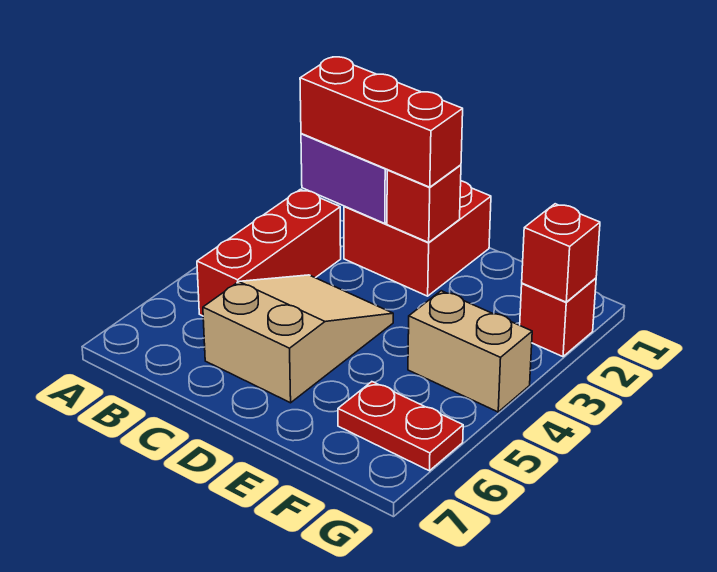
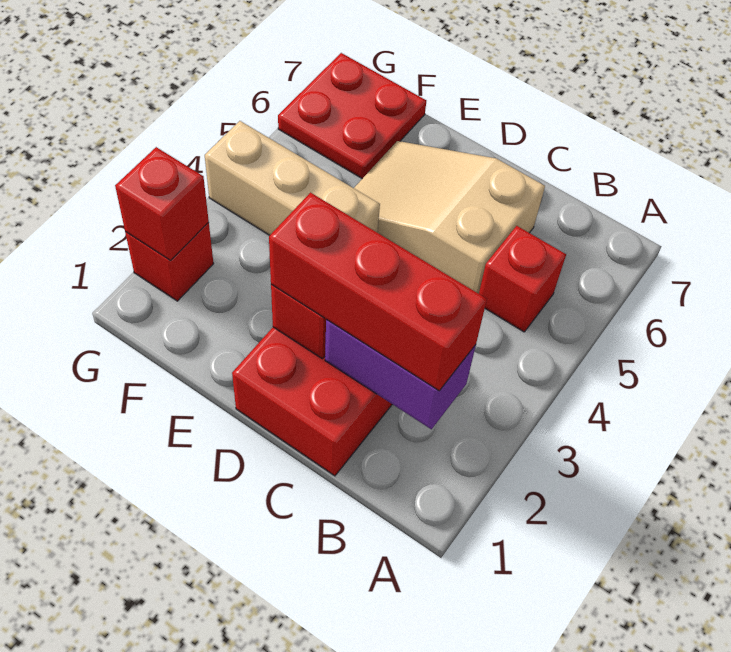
red brick B3:B5 level 1 -> red brick B5 level 1
tan slope C4:D6 level 1 top 6 -> tan slope C5:E6 level 1 top C
tan brick F4:G4 level 1 -> tan brick E4:G4 level 1
red plate F6:G6 level 1 -> red plate F6:G7 level 1

